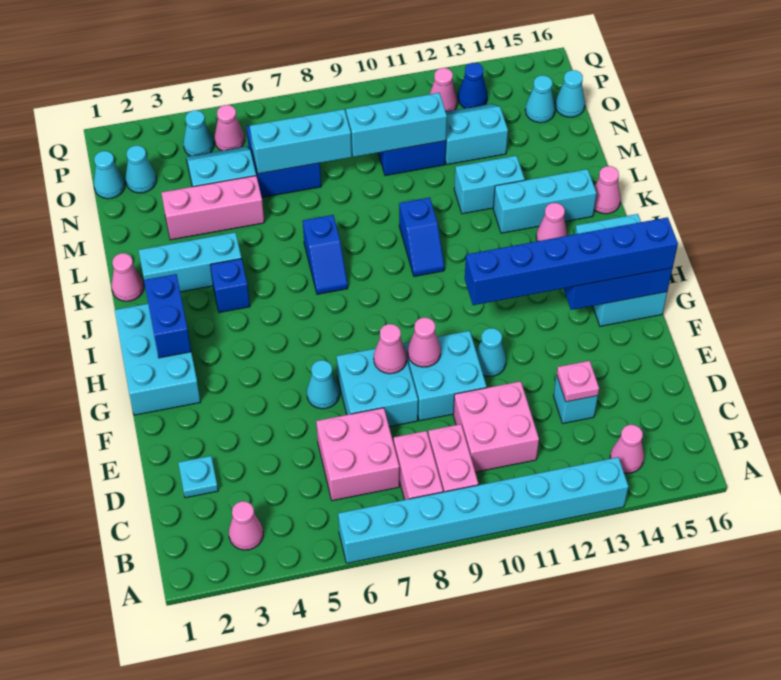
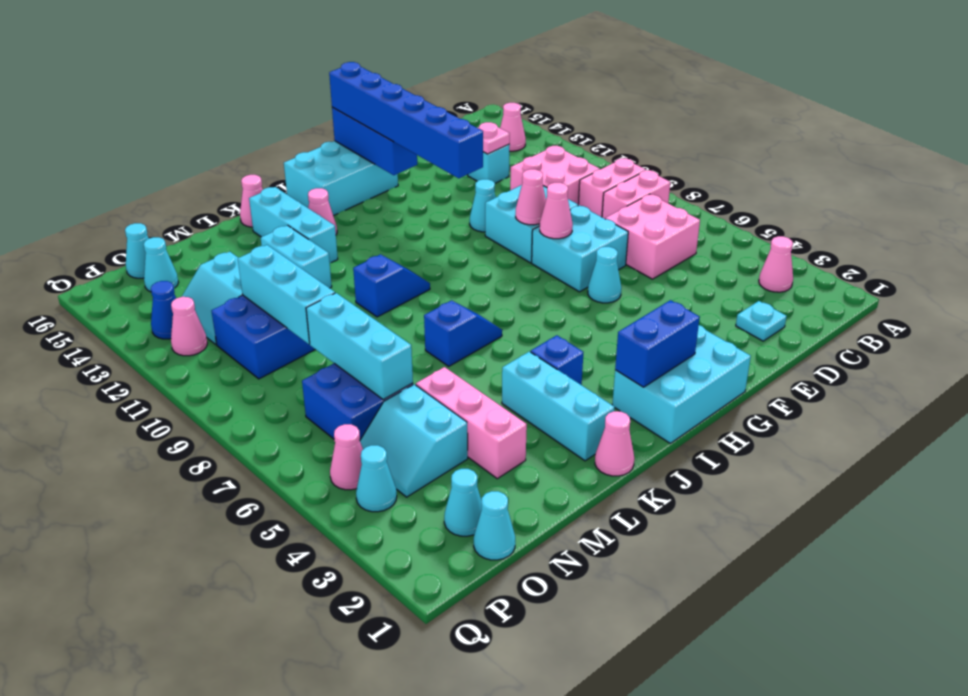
cyan brick A6:A13 level 1 -> none

